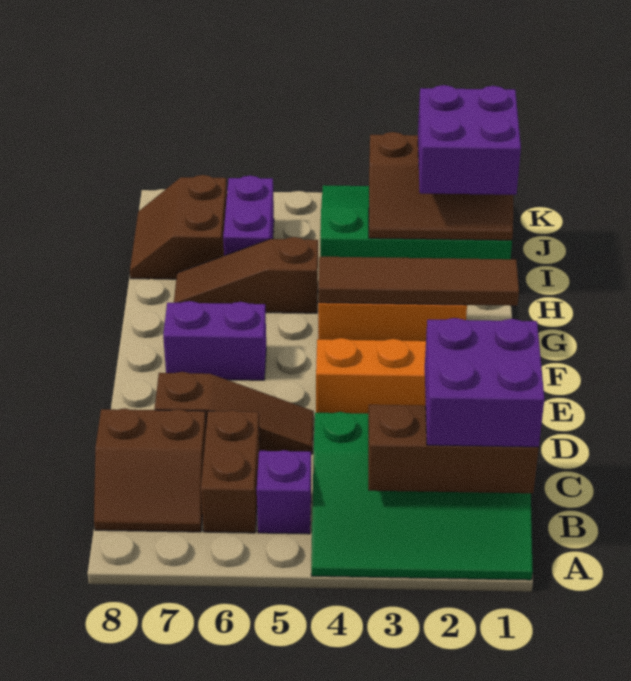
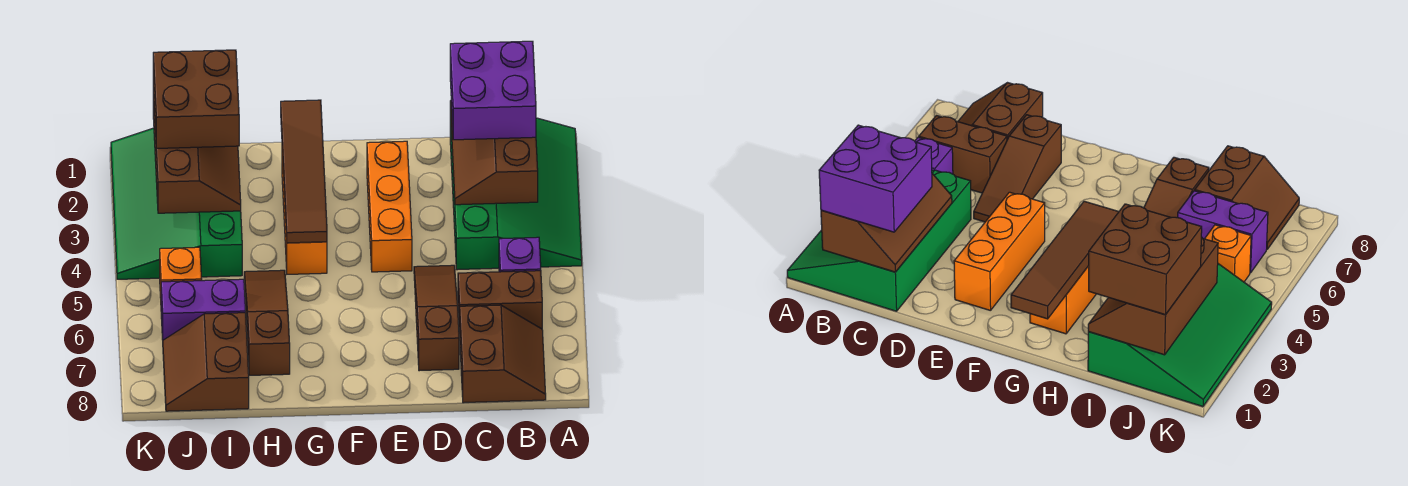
purple brick F6:F7 level 1 -> none
brown slope H5:H7 level 1 top 5 -> brown slope H5:H7 level 1 top 7
purple brick I1:J2 level 3 -> brown brick I1:J2 level 3
brown slope I7:J8 level 1 top 7 -> brown slope I7:J8 level 1 top I
none -> orange brick J5 level 1

